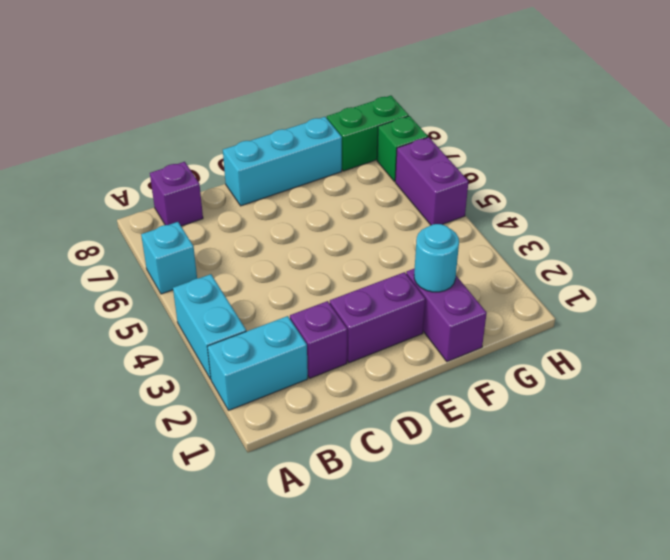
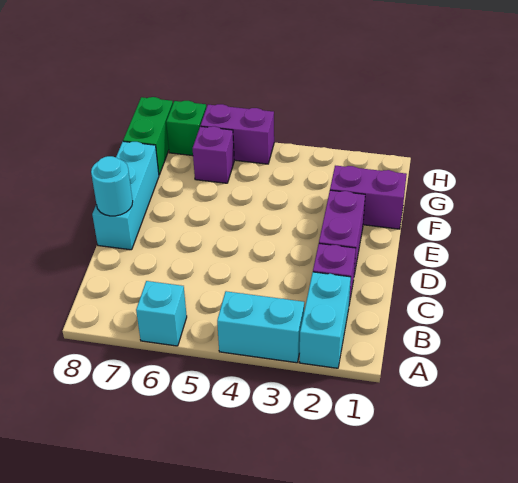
purple brick B8 level 1 -> purple brick G6 level 1
cyan round brick F2 level 2 -> cyan round brick D8 level 2

